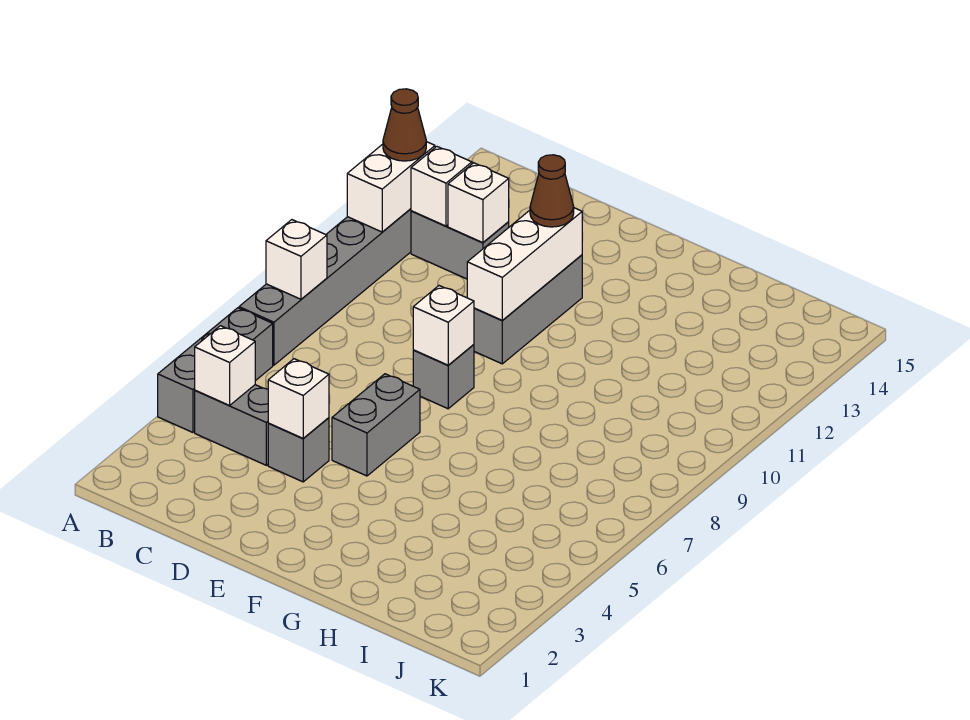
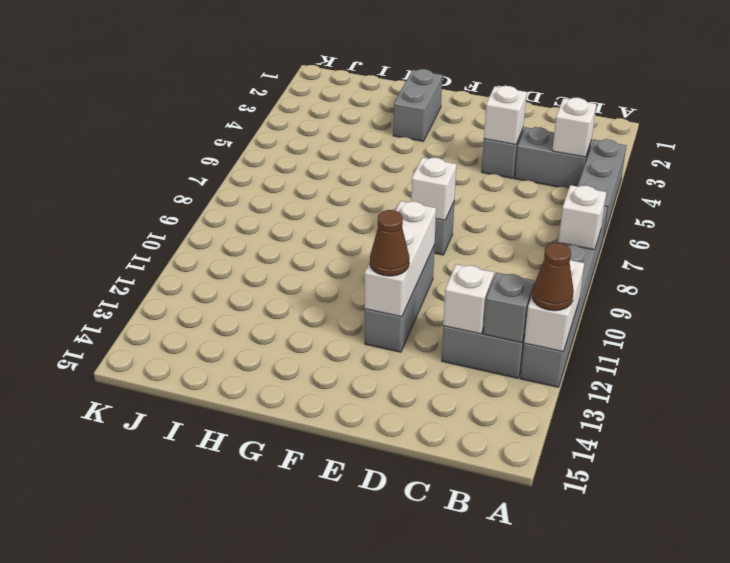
white brick B12 level 2 -> grey brick B12 level 2
grey brick E5:E6 level 1 -> grey brick G2:G3 level 1

